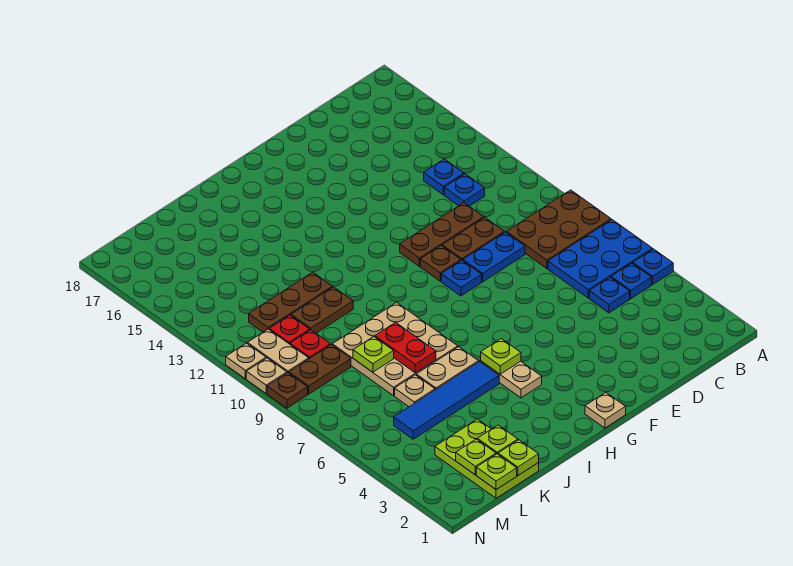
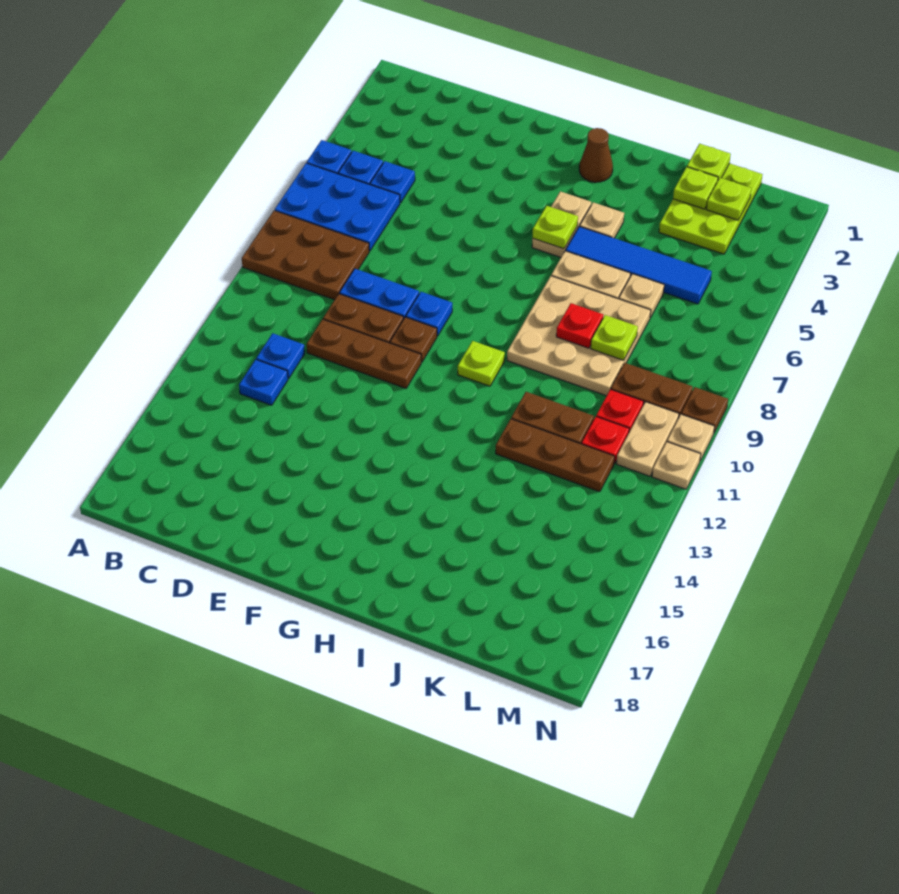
tan plate G1 level 1 -> tan plate I4 level 1
none -> brown cone H2 level 1
red plate J7:J8 level 2 -> red plate J8 level 2
lime plate L1 level 2 -> lime plate H10 level 1

